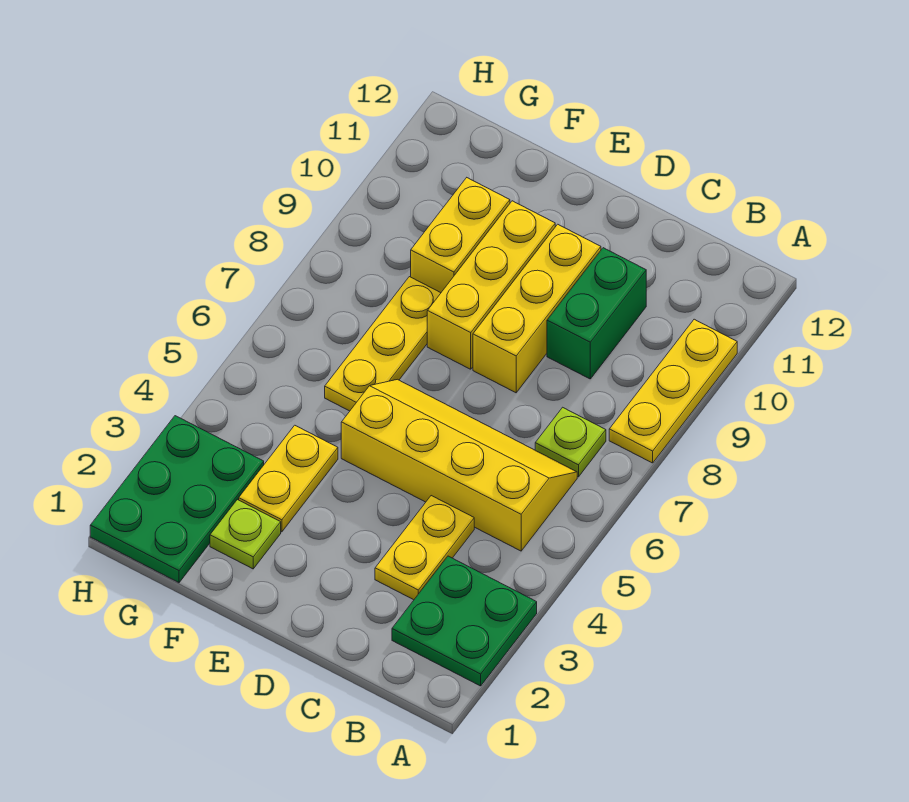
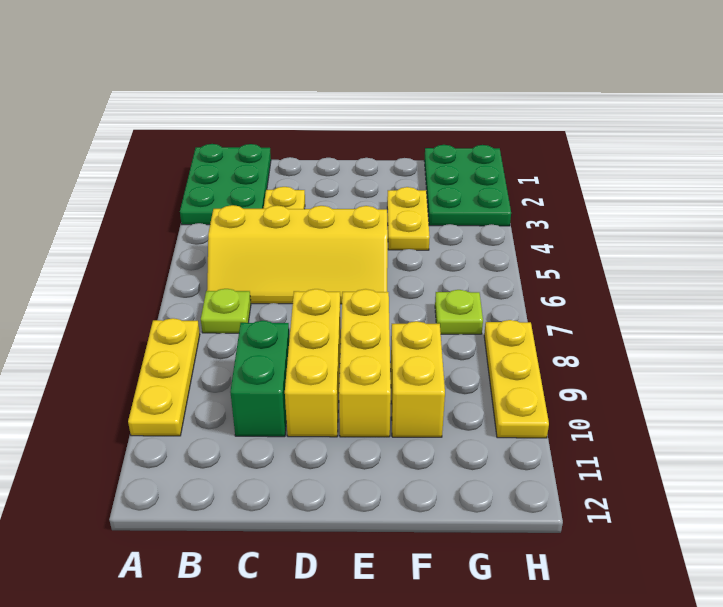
green plate A2:B3 level 1 -> green plate A1:B3 level 1
lime plate F2 level 1 -> lime plate G7 level 1
yellow plate F6:F8 level 1 -> yellow plate H8:H10 level 1

